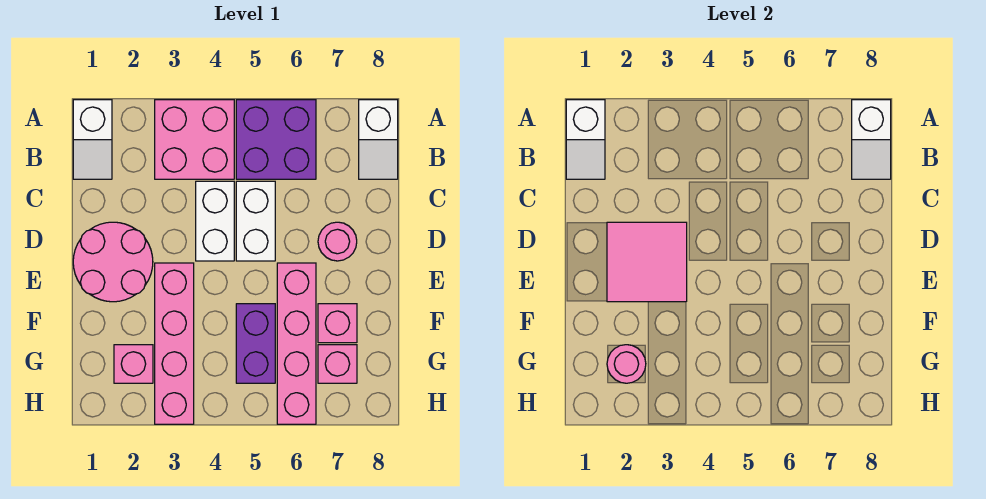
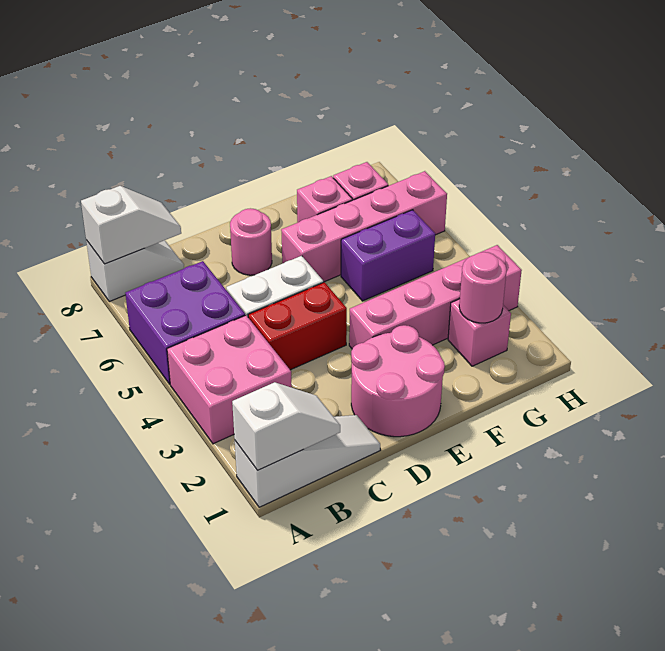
white slope A1:B1 level 1 top A -> white slope A1:C1 level 1 top A
white brick C4:D4 level 1 -> red brick C4:D4 level 1
pink tile D2:E3 level 2 -> none

